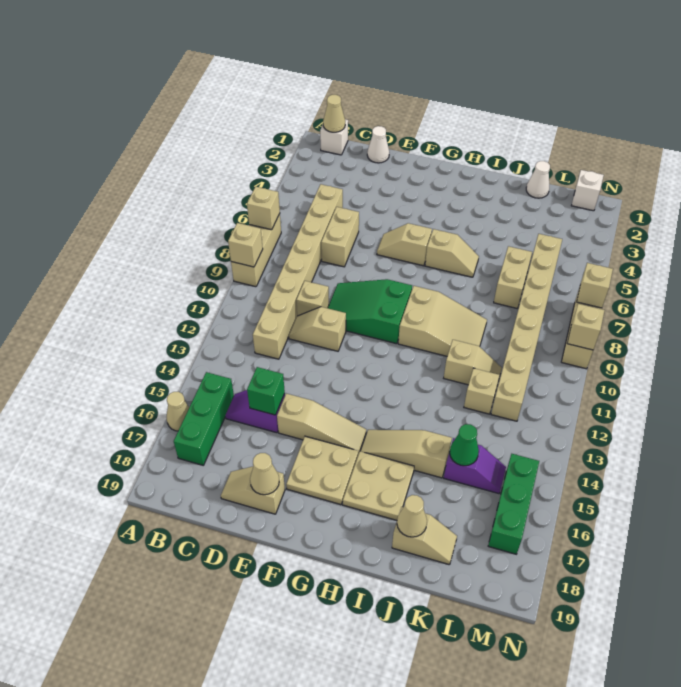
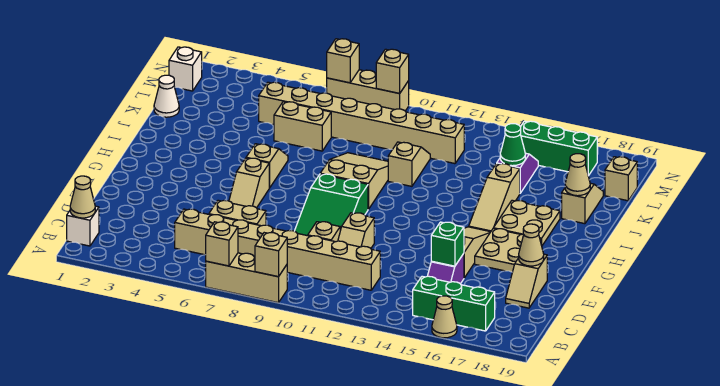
white cone D1 level 1 -> none
tan brick K12 level 1 -> tan brick L19 level 1

